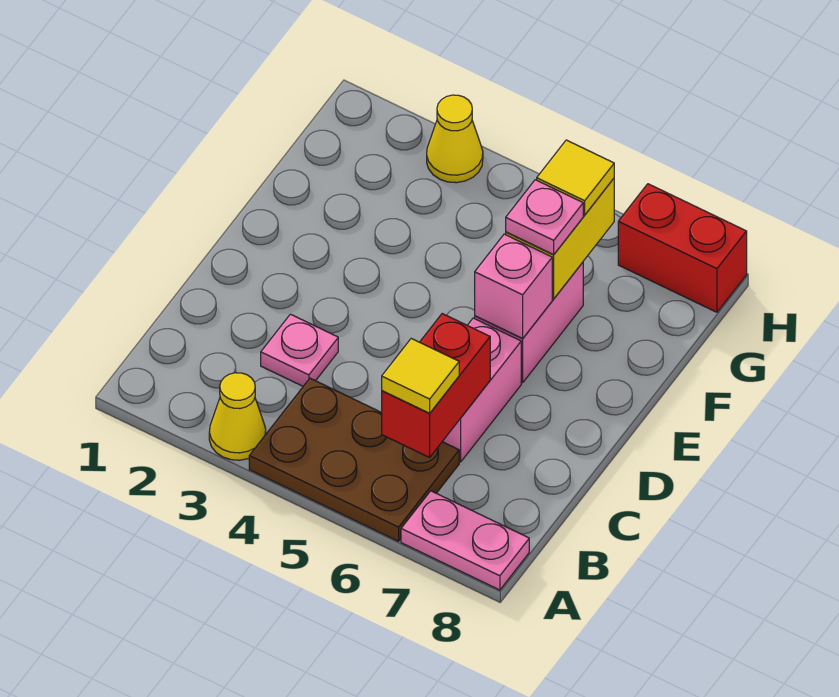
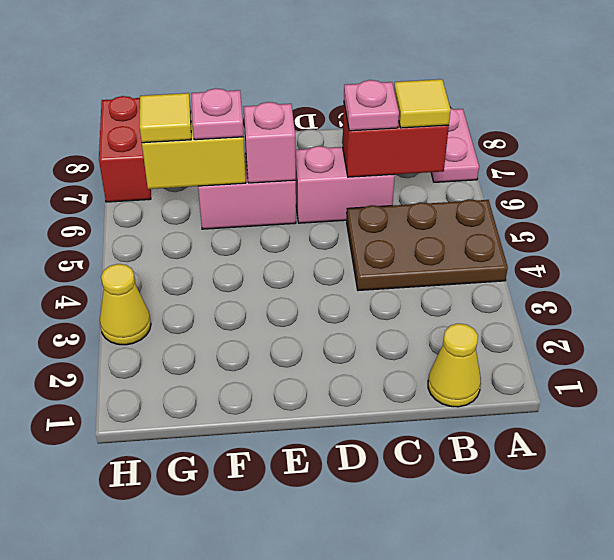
yellow cone A3 level 1 -> yellow cone B1 level 1
brown plate A4:B6 level 1 -> brown plate A4:C5 level 1
pink plate C3 level 1 -> pink plate C6 level 3

